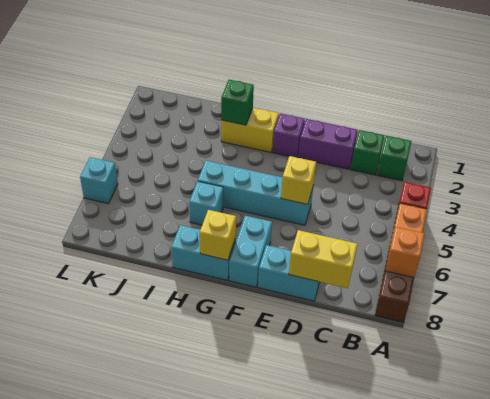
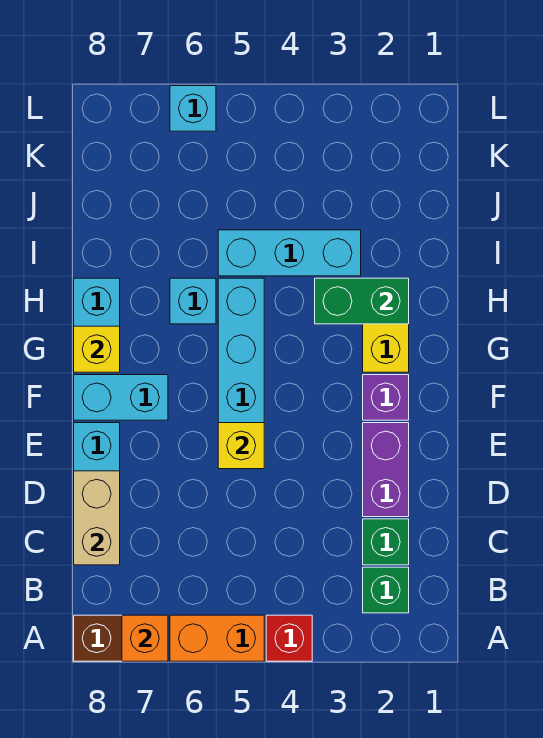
yellow brick C8:D8 level 2 -> tan brick C8:D8 level 2
green brick H2 level 2 -> green brick H2:H3 level 2
none -> cyan brick I3:I5 level 1

